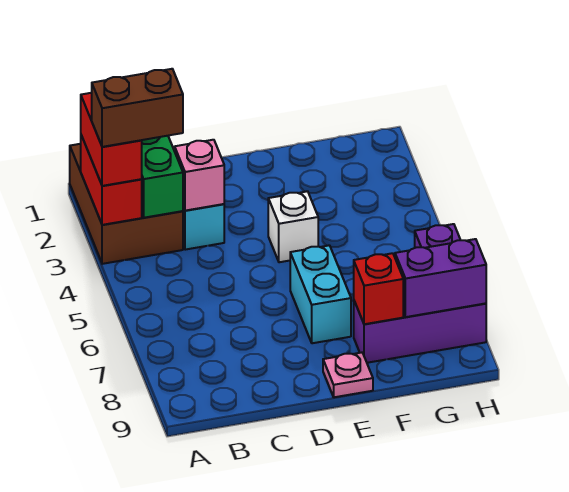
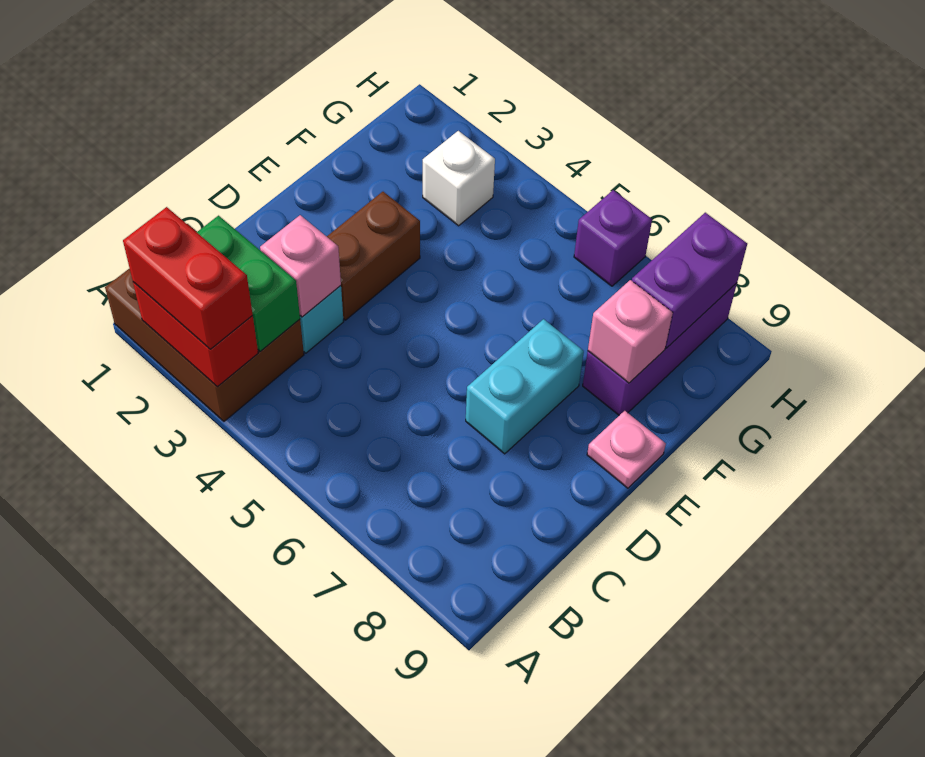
brown brick A3:B3 level 4 -> brown brick D3:E3 level 1
white brick E4 level 1 -> white brick G3 level 1
cyan brick E6:E7 level 1 -> cyan brick D7:E7 level 1
red brick F8 level 2 -> pink brick F8 level 2

